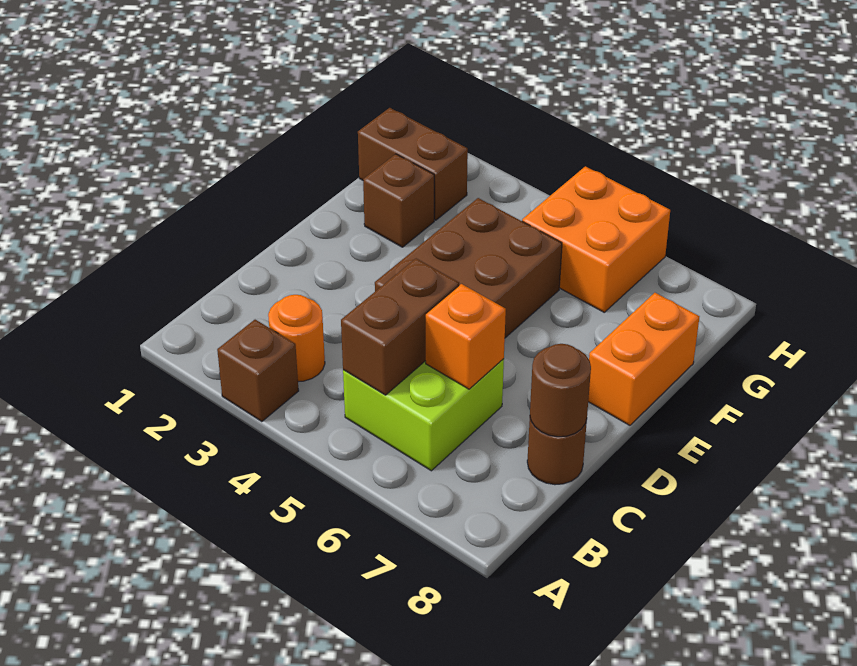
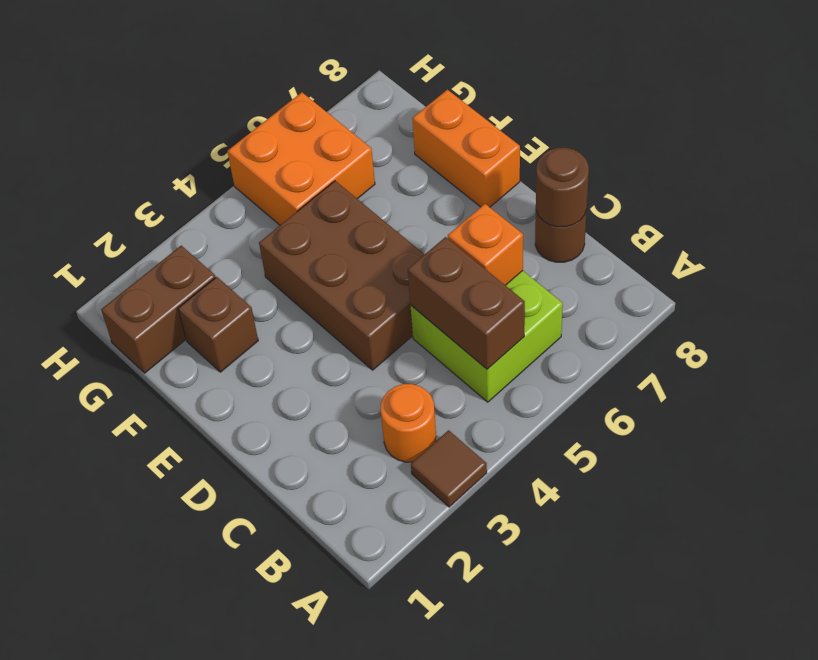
brown brick A3 level 1 -> brown tile A3 level 1

